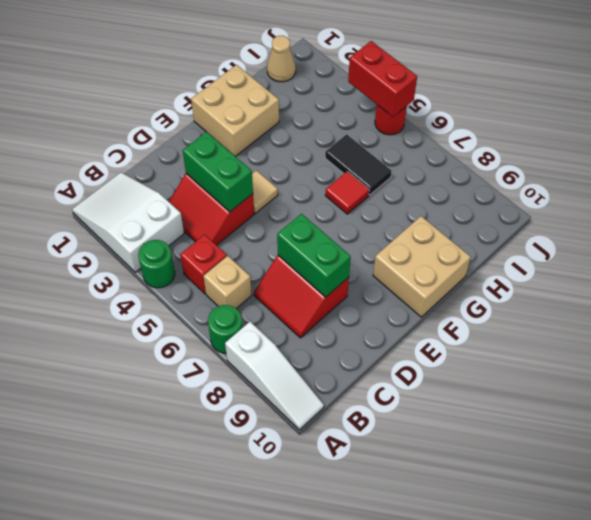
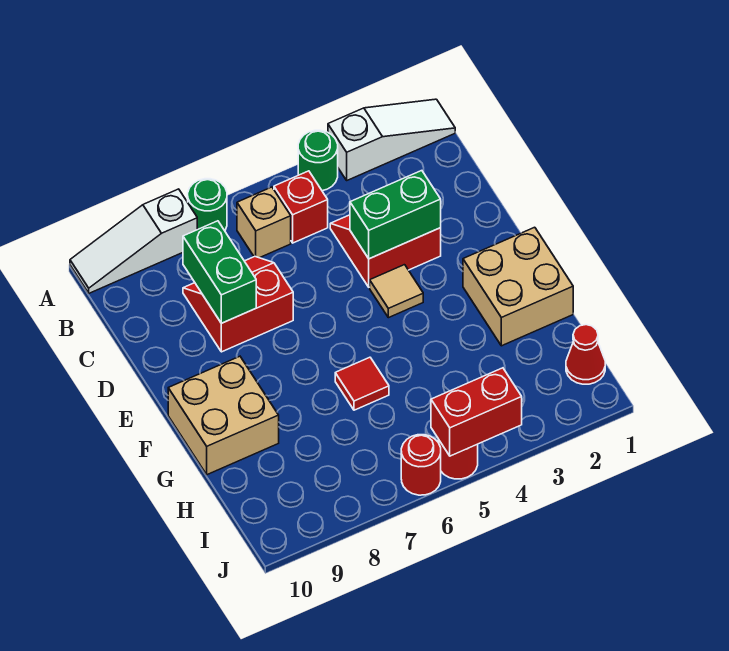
white slope A1:B3 level 1 top 3 -> white slope A1:A3 level 1 top 3
green brick D7:D8 level 2 -> green brick C8:D8 level 2
black tile H5:H6 level 1 -> none
tan cone I1 level 1 -> red cone I1 level 1
none -> red round brick J6 level 1

